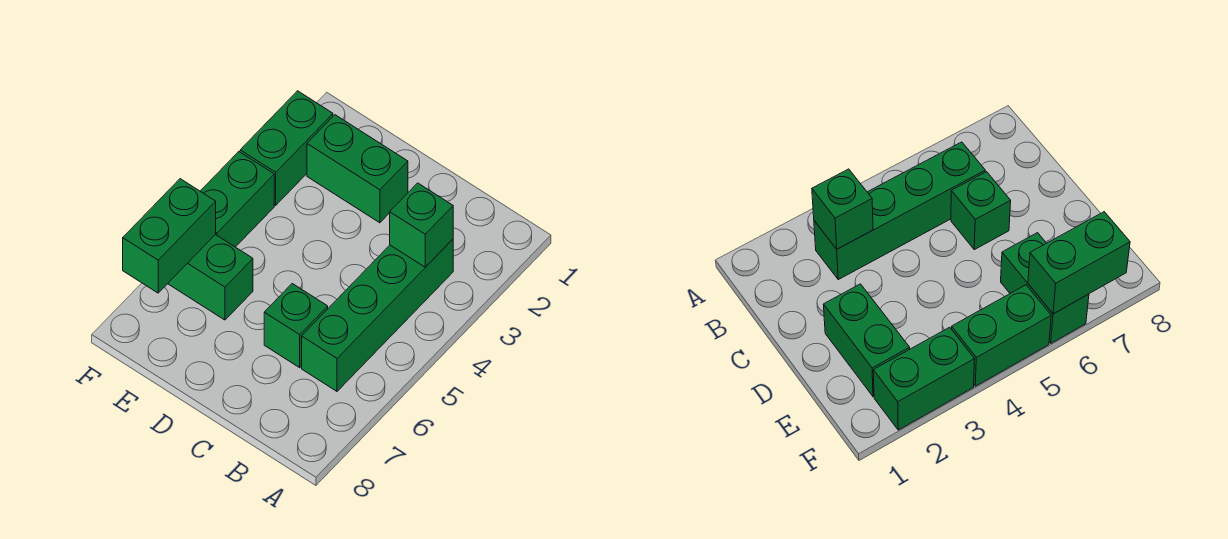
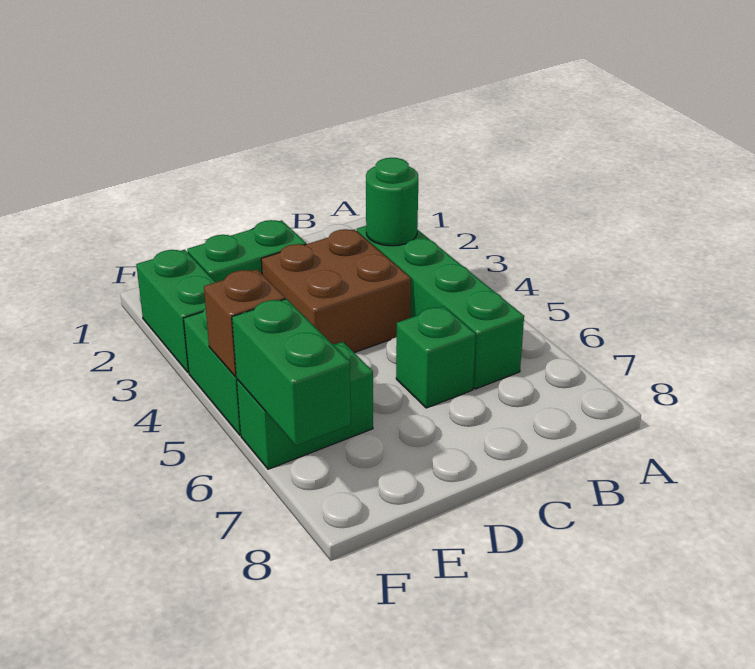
green brick B3 level 2 -> green round brick B3 level 2
none -> brown brick C3:D4 level 1
none -> brown brick F5 level 2

